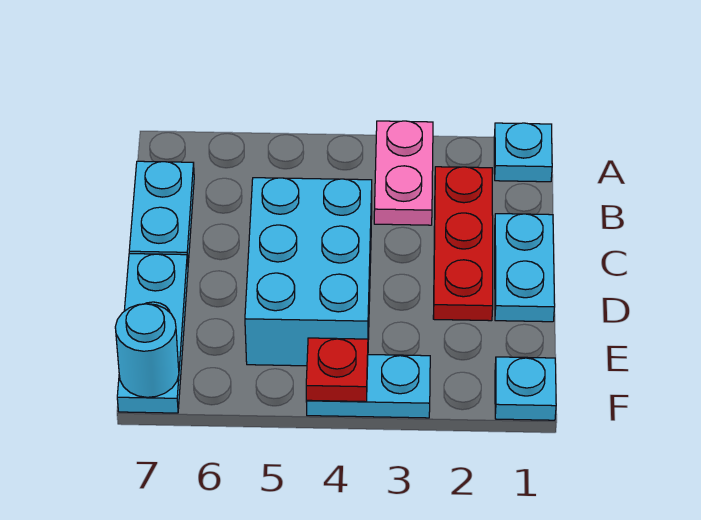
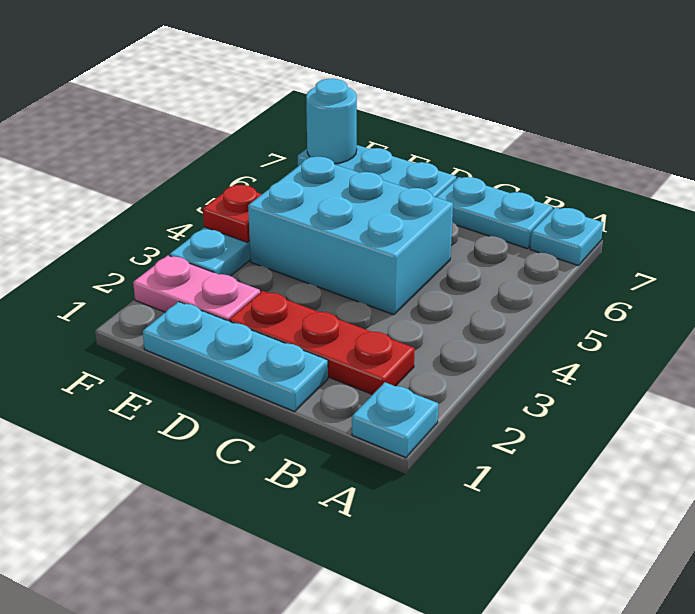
pink plate A3:B3 level 1 -> pink plate E2:F2 level 1
cyan plate C1:D1 level 1 -> cyan plate C1:E1 level 1
cyan plate F1 level 1 -> cyan plate A7 level 1

